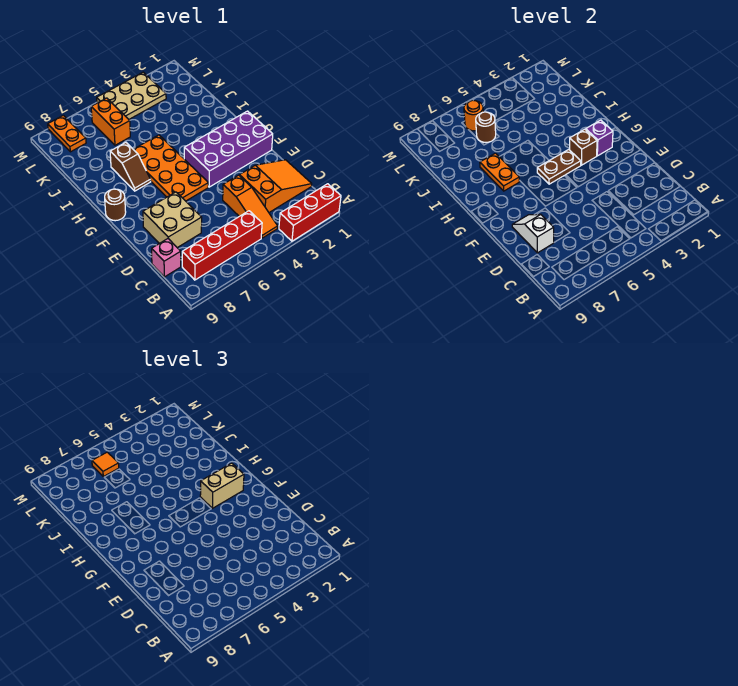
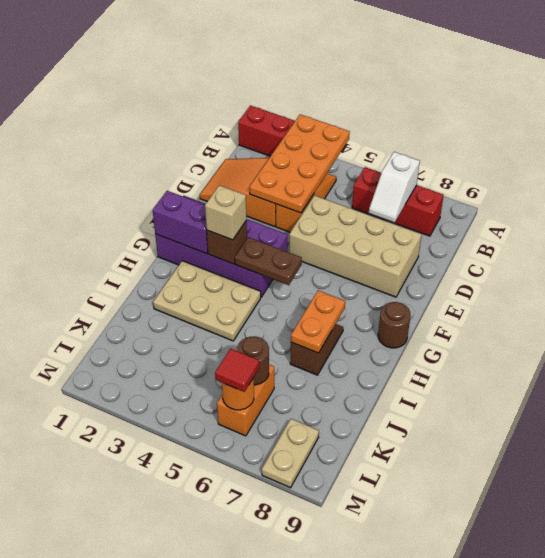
red brick B5:B8 level 1 -> red brick B6:B8 level 1
pink brick C9 level 1 -> none
tan brick D7:E8 level 1 -> tan brick D5:E8 level 1
white slope D8:E8 level 2 top D -> white slope B7:C7 level 2 top B
orange plate F5:I6 level 1 -> orange plate A3:D4 level 2
purple brick G2 level 2 -> purple brick G1:G2 level 2
tan brick G2:G3 level 3 -> tan brick G3 level 3
tan plate L3:M5 level 1 -> tan plate H2:I4 level 1
orange tile L6 level 3 -> red tile L6 level 3
orange plate L8:M8 level 1 -> tan plate L8:M8 level 1

